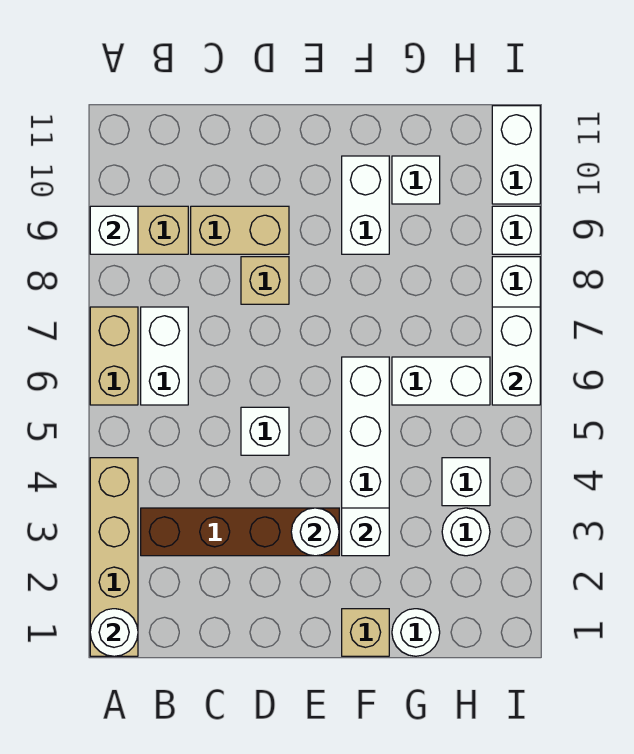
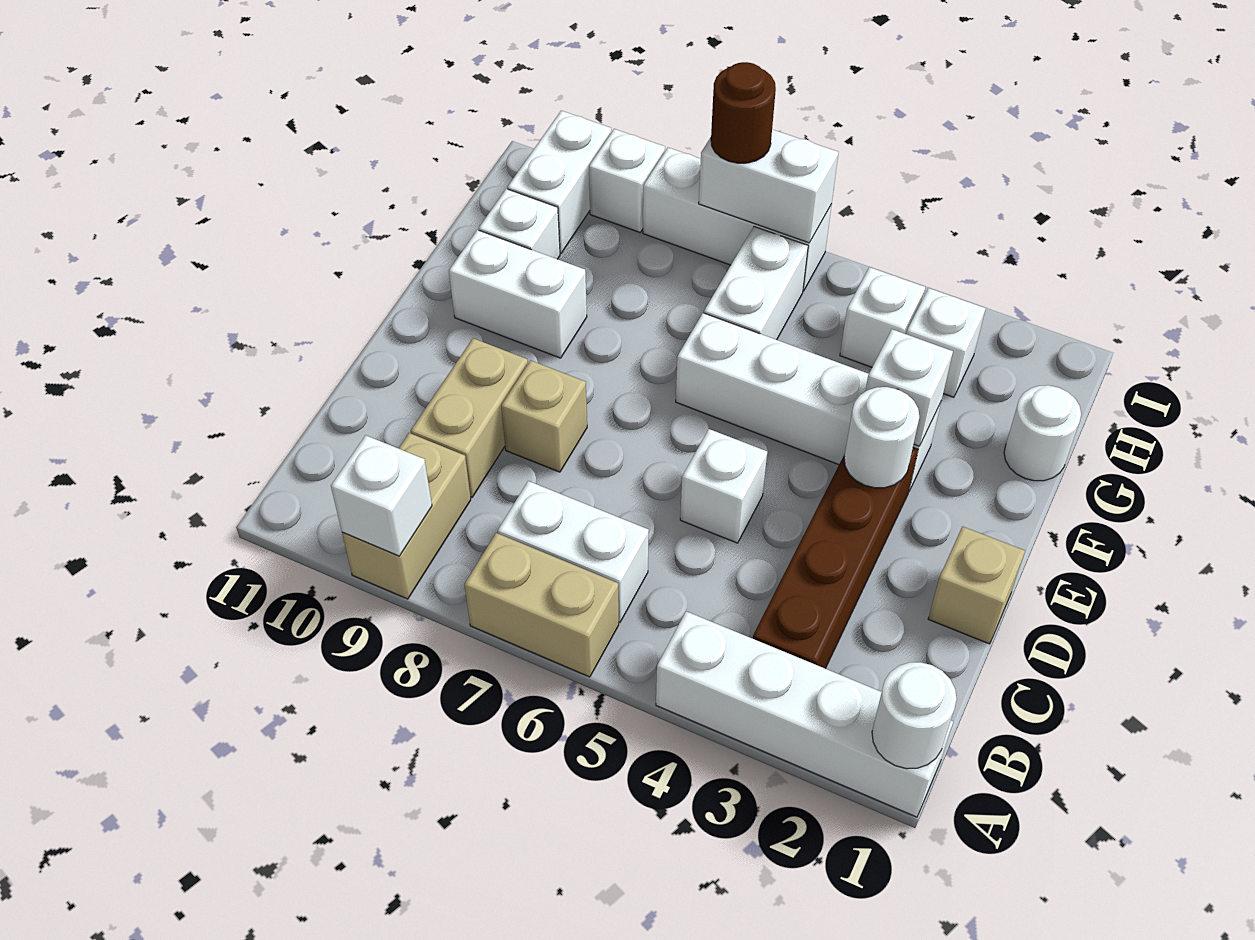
tan brick A1:A4 level 1 -> white brick A1:A4 level 1
tan brick F1 level 1 -> tan brick D1 level 1
white round brick H3 level 1 -> white brick H3 level 1
none -> brown round brick I7 level 3
white brick I10:I11 level 1 -> white brick H10:I10 level 1

